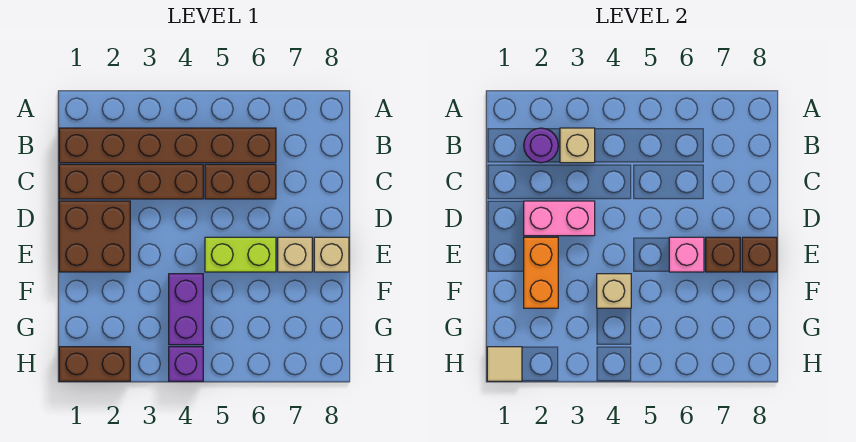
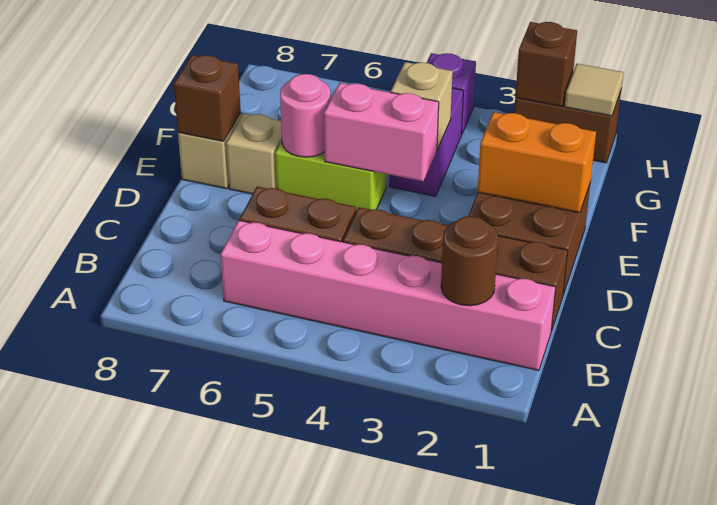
brown brick B1:B6 level 1 -> pink brick B1:B6 level 1
purple round brick B2 level 2 -> brown round brick B2 level 2
tan brick B3 level 2 -> none
pink brick D2:D3 level 2 -> pink brick E4:E5 level 2
orange brick E2:F2 level 2 -> orange brick E1:E2 level 2
pink brick E6 level 2 -> pink round brick E6 level 2
brown brick E7 level 2 -> brown brick H2 level 2

